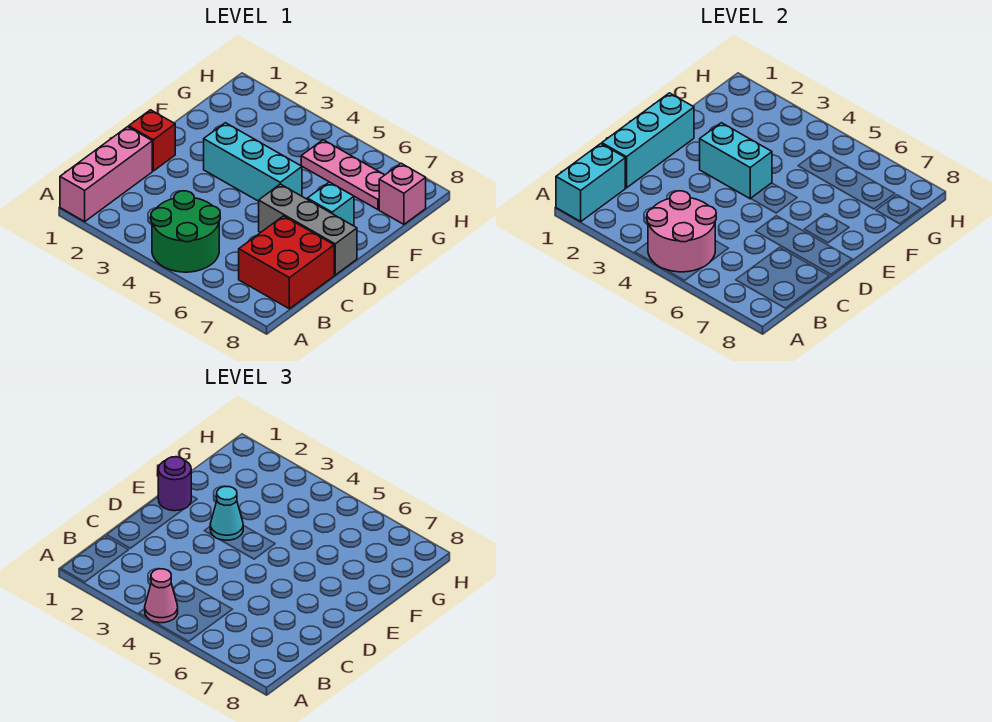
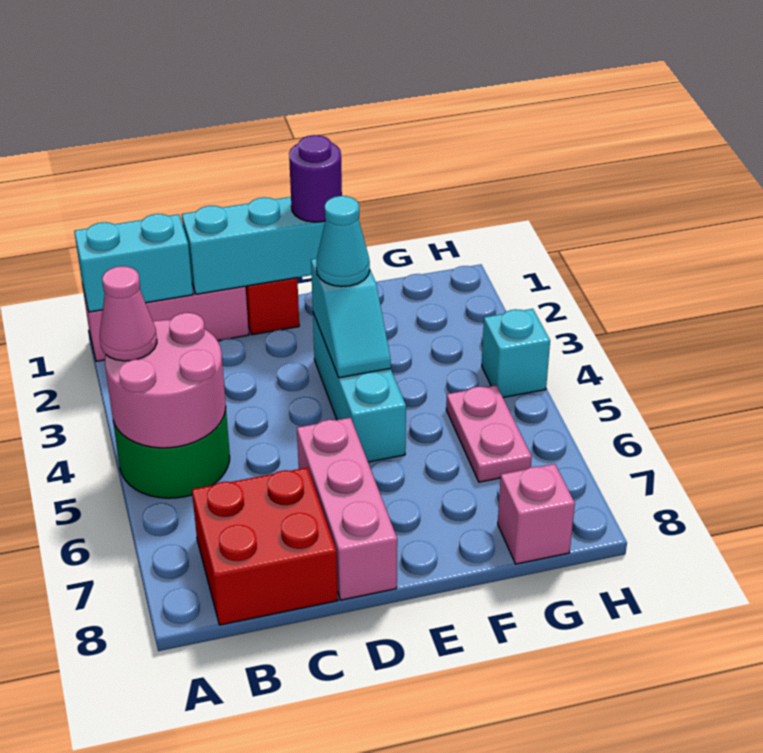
grey brick D6:D8 level 1 -> pink brick D6:D8 level 1
cyan brick E3:E4 level 2 -> cyan slope E3:E4 level 2 top 3
cyan brick E7 level 1 -> cyan brick H4 level 1
pink plate G5:G7 level 1 -> pink plate G5:G6 level 1

